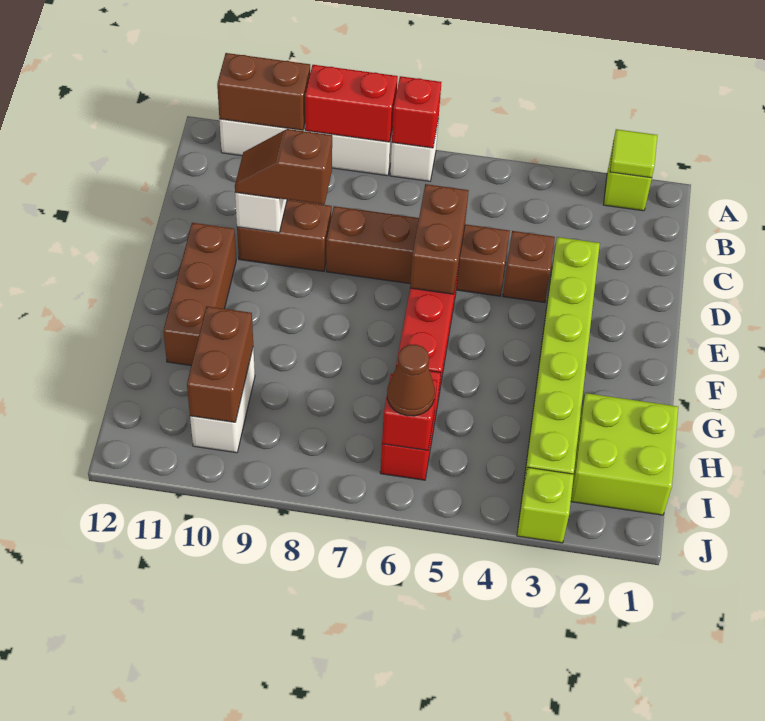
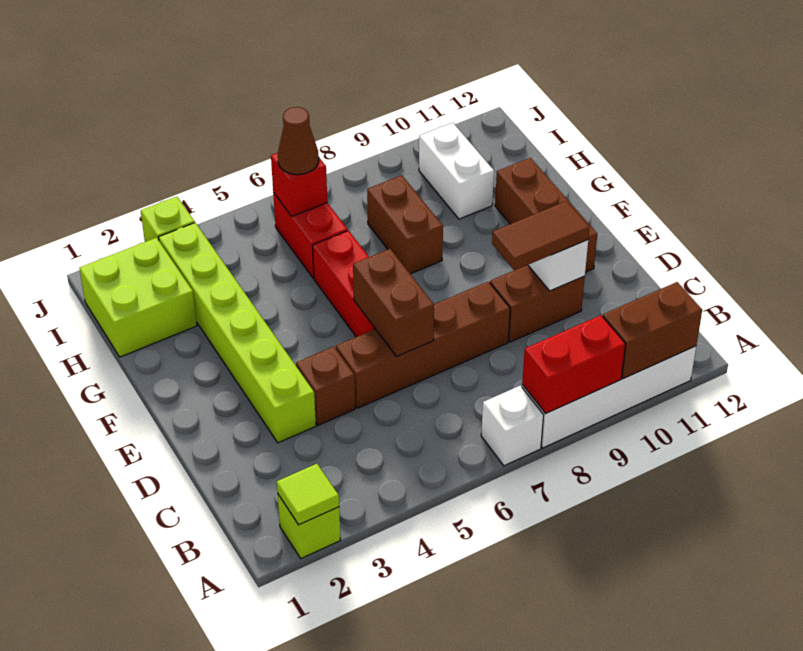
red brick A7 level 2 -> none
brown slope D9:D10 level 3 top 9 -> brown tile D9:D10 level 3
brown brick H10:I10 level 2 -> brown brick G8:H8 level 1

